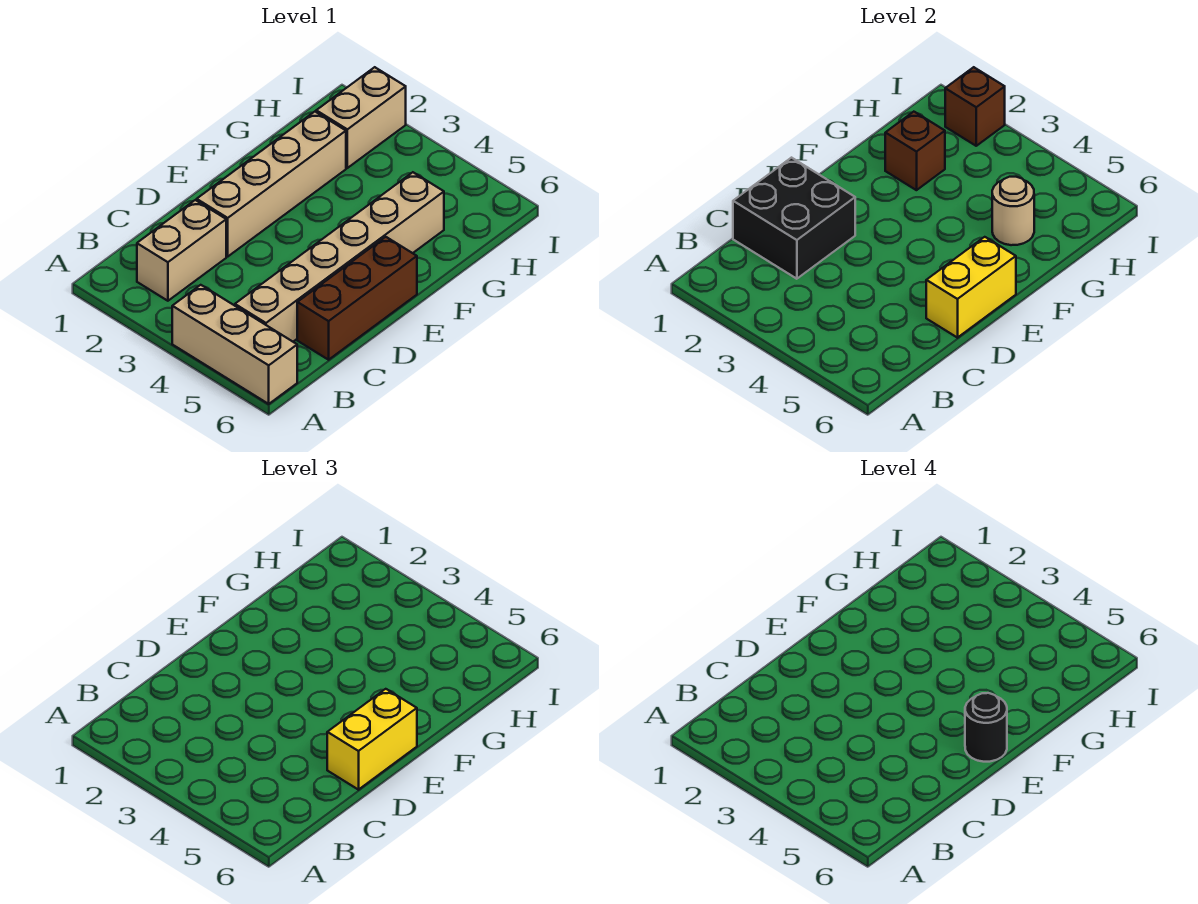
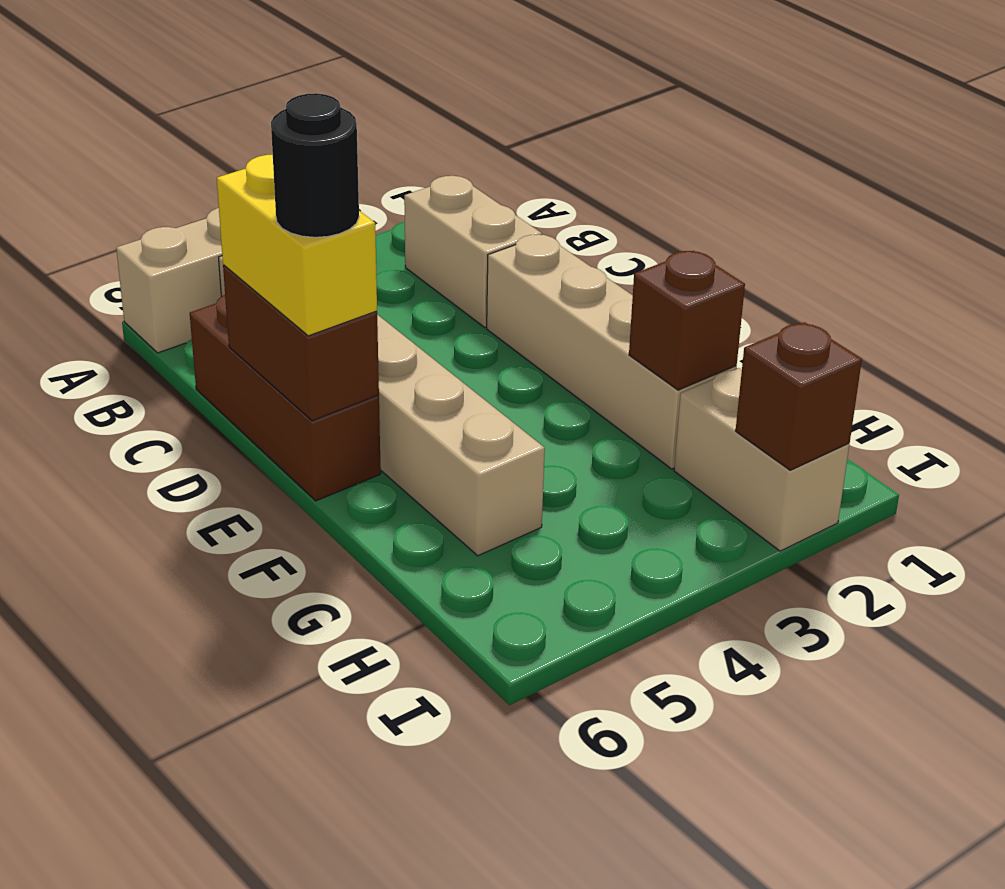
black brick C1:D2 level 2 -> none
yellow brick D6:E6 level 2 -> brown brick D6:E6 level 2
tan round brick G5 level 2 -> none

